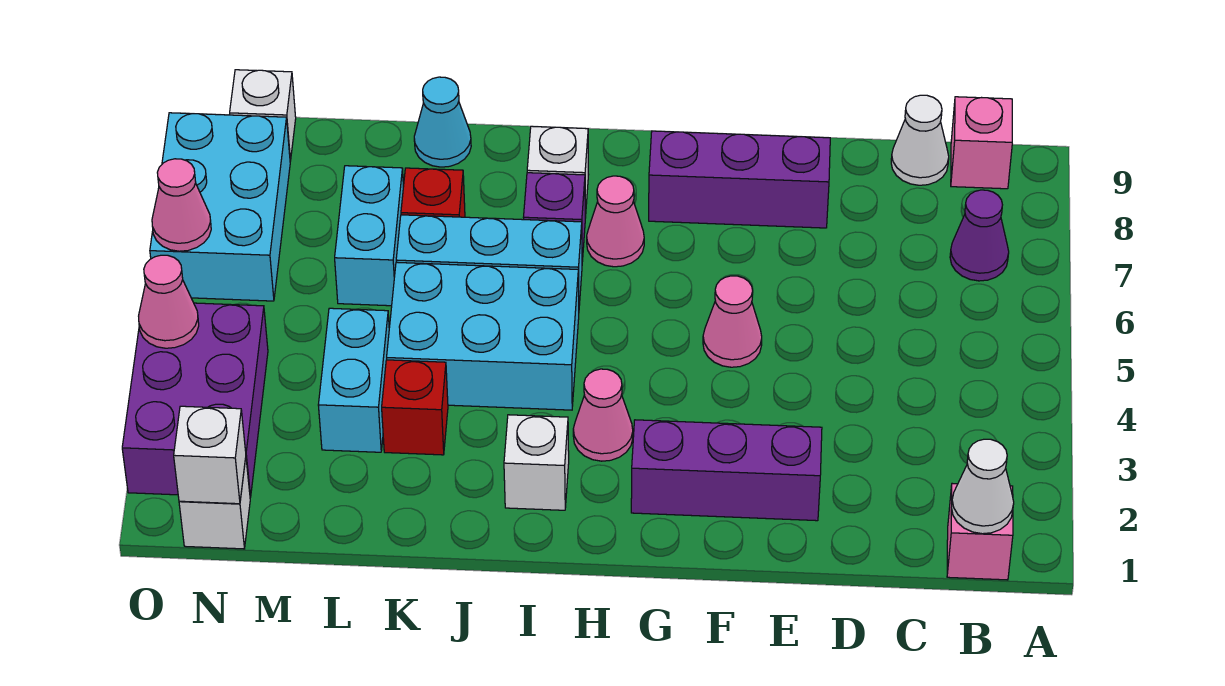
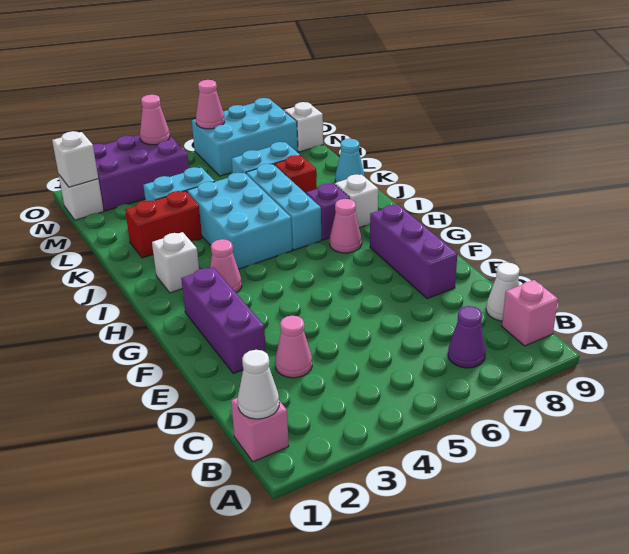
pink cone F5 level 1 -> pink cone D3 level 1
red brick K3 level 1 -> red brick K2:K3 level 1

